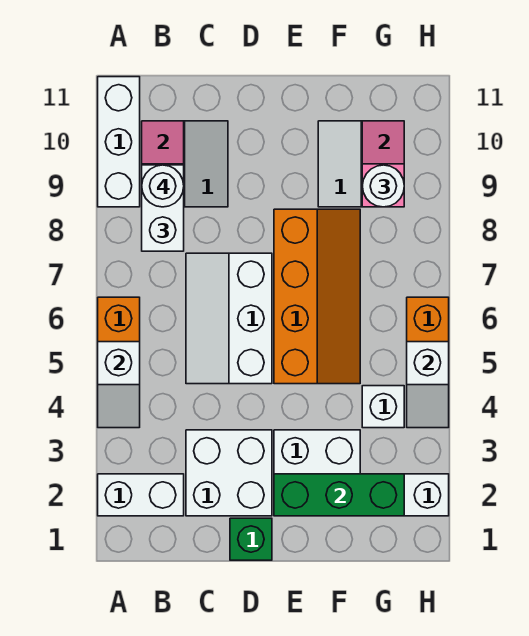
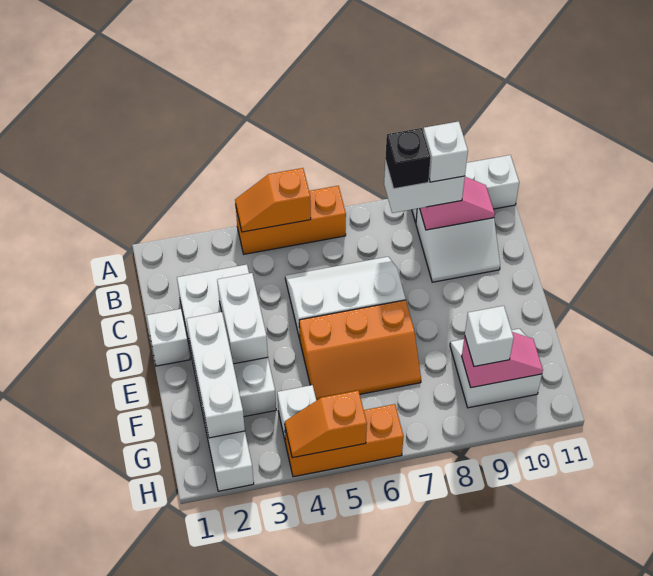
white brick A2:B2 level 1 -> white brick D3:E3 level 2
white slope A4:A5 level 2 top 5 -> orange slope A4:A5 level 2 top 5
none -> black brick B8 level 4
white round brick B9 level 4 -> white brick B9 level 4
green brick D1 level 1 -> white brick D1 level 1
green brick E2:G2 level 2 -> white brick E2:G2 level 2
orange slope E5:F8 level 1 top E -> orange slope E5:F7 level 1 top E
white round brick G9 level 3 -> white brick G9 level 3
white slope H4:H5 level 2 top 5 -> orange slope H4:H5 level 2 top 5

